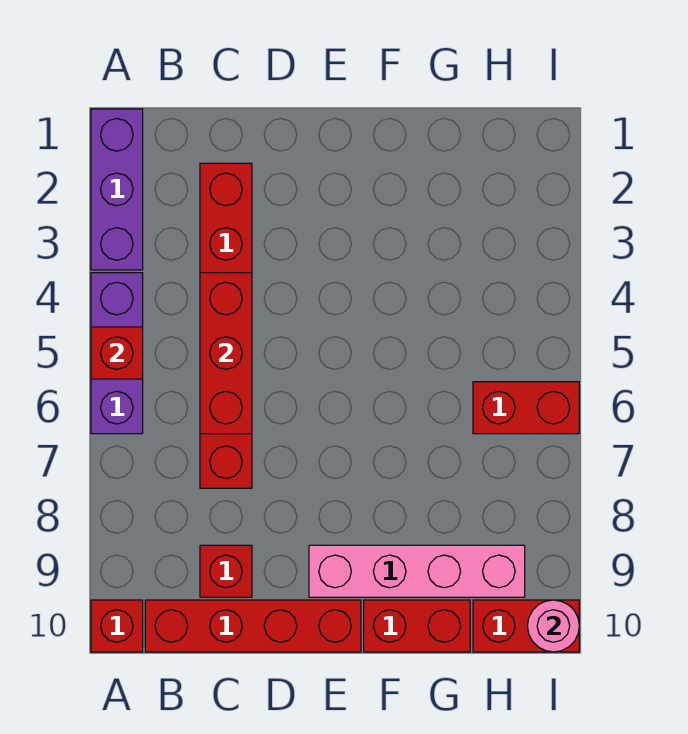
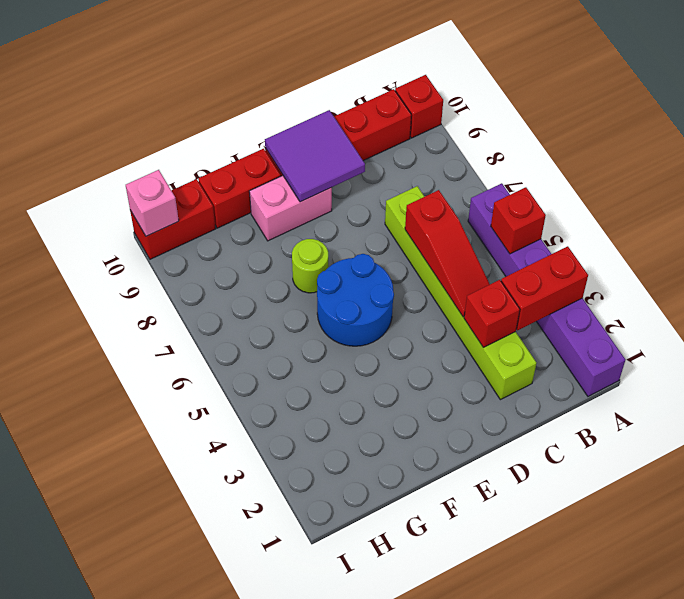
red brick C2:C7 level 1 -> lime brick C2:C7 level 1
red brick C4:C6 level 2 -> red slope C4:C6 level 2 top 6
red brick C9 level 1 -> red brick C3 level 2
none -> purple tile D9:E10 level 2
none -> blue round brick E5:F6 level 1
pink brick E9:H9 level 1 -> pink brick E9:F9 level 1
none -> lime round brick F7 level 1
red brick H6:I6 level 1 -> red brick A3:B3 level 2
pink round brick I10 level 2 -> pink brick I10 level 2

